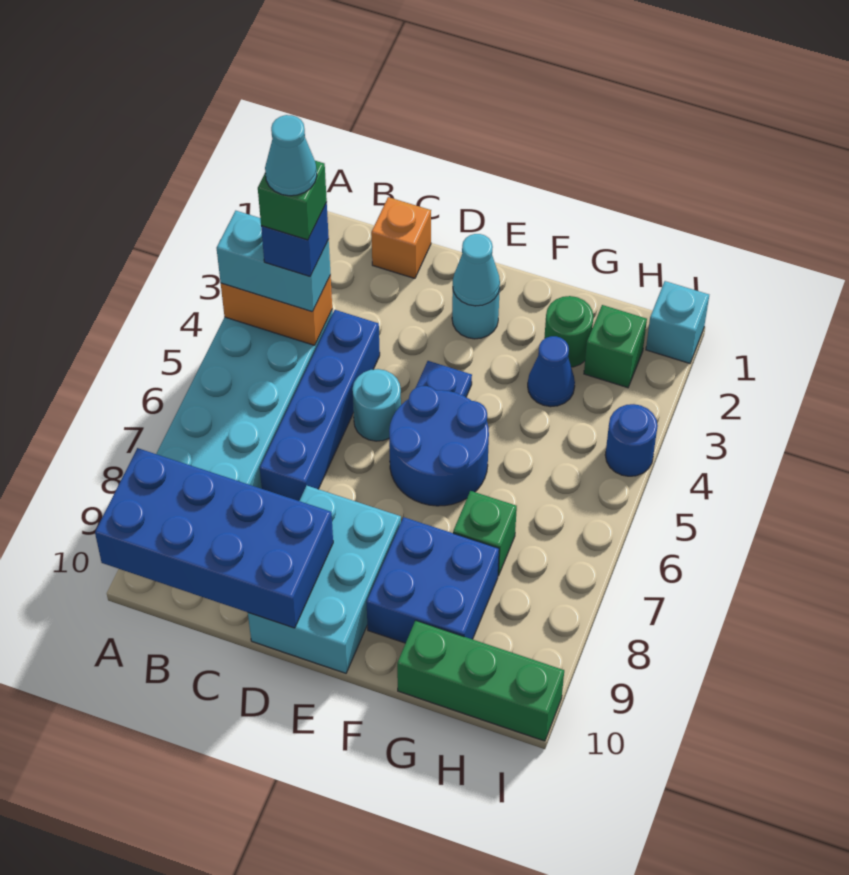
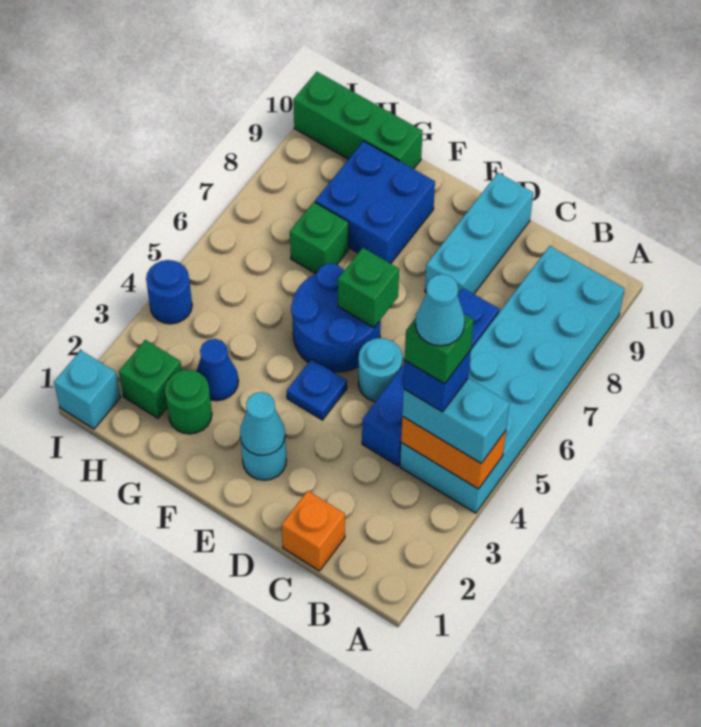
blue brick A9:D10 level 2 -> none
cyan brick D8:E10 level 1 -> cyan brick D8:D10 level 1
none -> green brick E6 level 2

